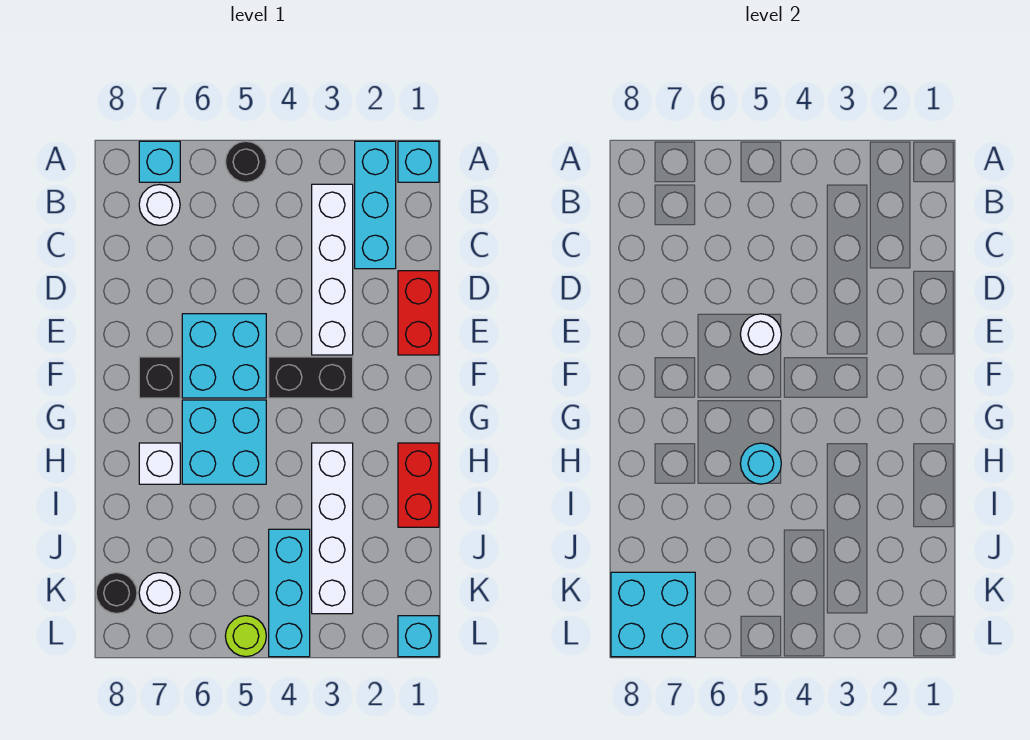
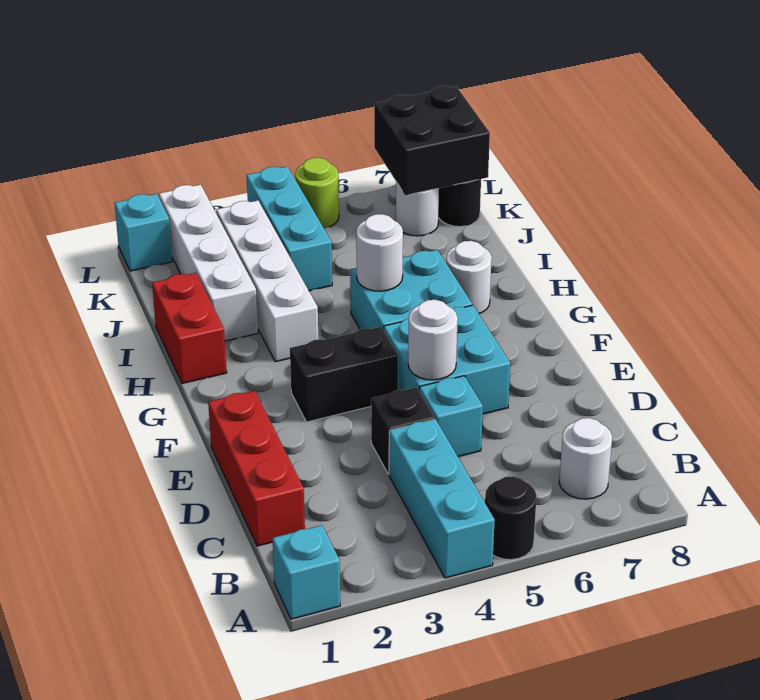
cyan brick A2:C2 level 1 -> cyan brick A4:C4 level 1
cyan brick A7 level 1 -> cyan brick D5 level 1
white brick B3:E3 level 1 -> white brick I2:L2 level 1
red brick D1:E1 level 1 -> red brick C1:E1 level 1
black brick F7 level 1 -> black brick D4 level 1
cyan round brick H5 level 2 -> white round brick H5 level 2
white brick H7 level 1 -> white round brick H7 level 1
cyan brick K7:L8 level 2 -> black brick K7:L8 level 2

